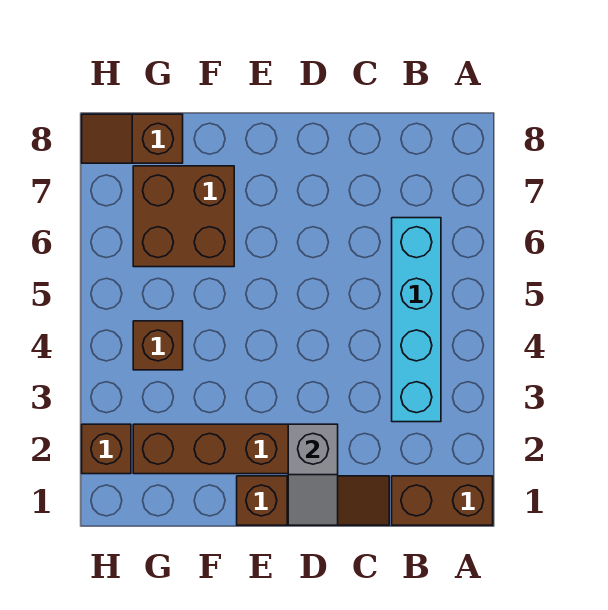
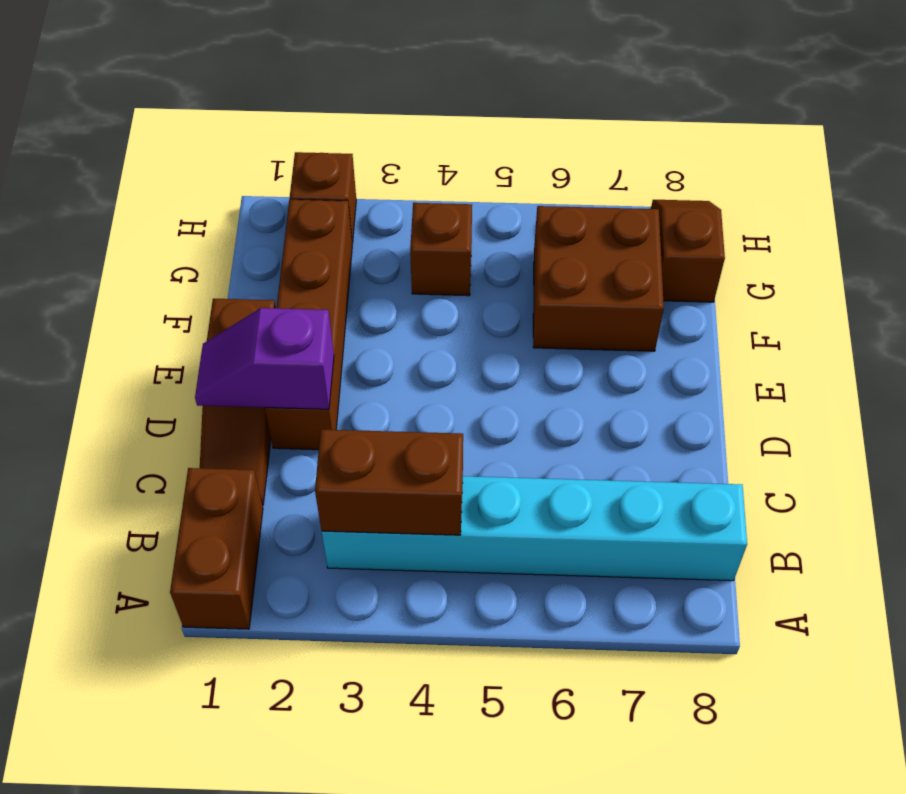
cyan brick B3:B6 level 1 -> cyan brick B3:B8 level 1
none -> brown brick B3:B4 level 2
grey slope D1:D2 level 2 top 2 -> purple slope D1:D2 level 2 top 2

